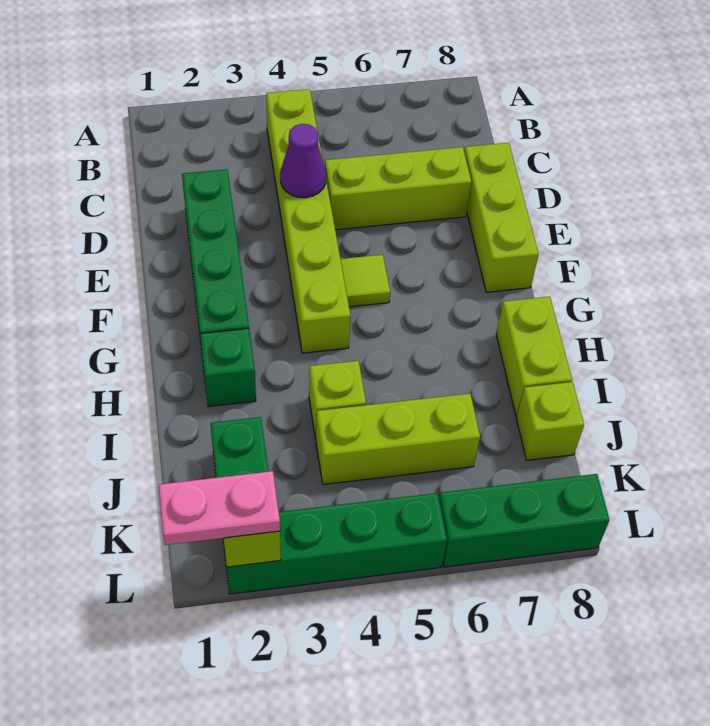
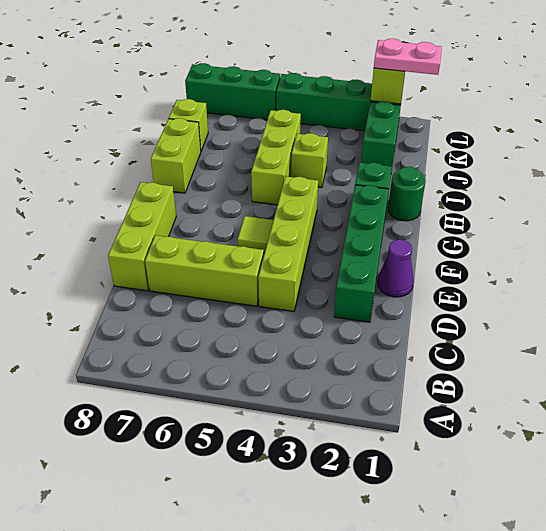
lime brick B4:G4 level 1 -> lime brick D4:G4 level 1
purple cone D4 level 2 -> purple cone E1 level 1
none -> green round brick H1 level 1
lime brick J4:J6 level 1 -> lime brick H5:J5 level 1

